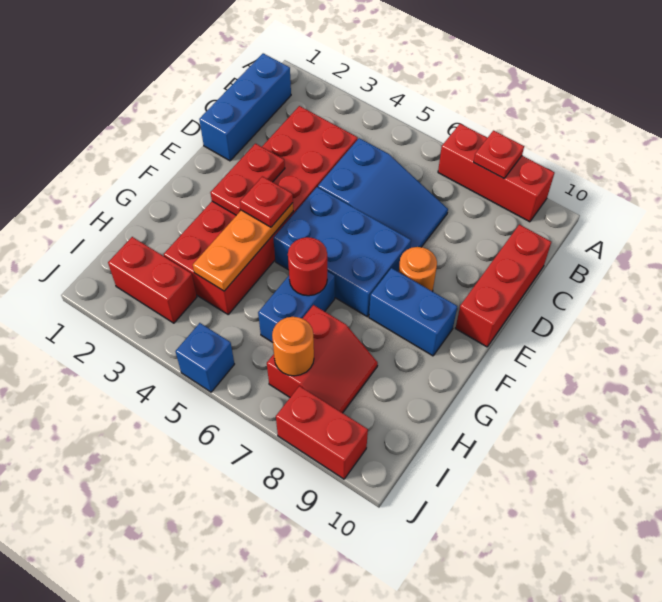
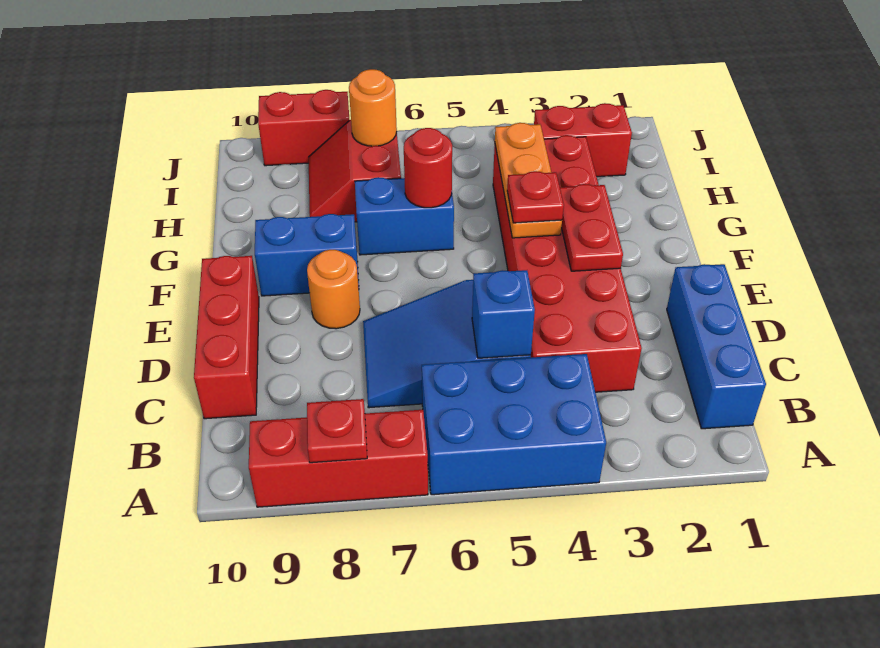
blue brick E5:F7 level 1 -> blue brick A4:B6 level 1
blue brick G6:H6 level 1 -> blue brick G6:G7 level 1
blue brick J5 level 1 -> blue brick C5 level 2

